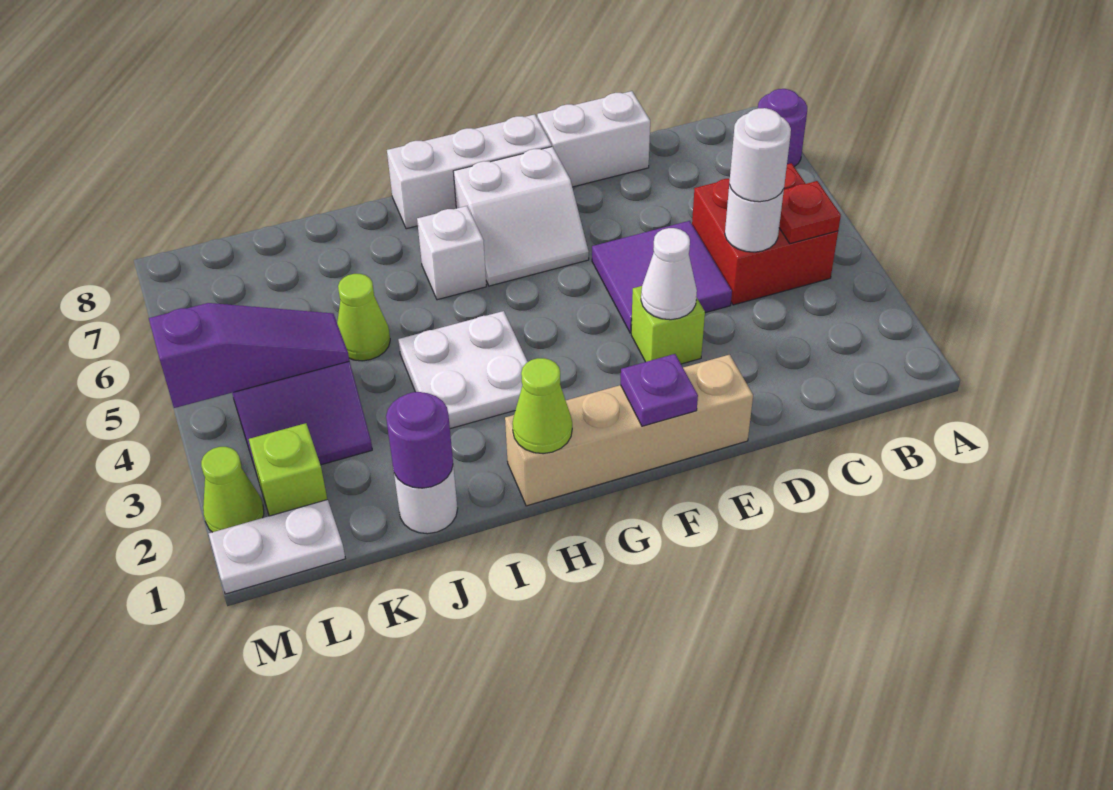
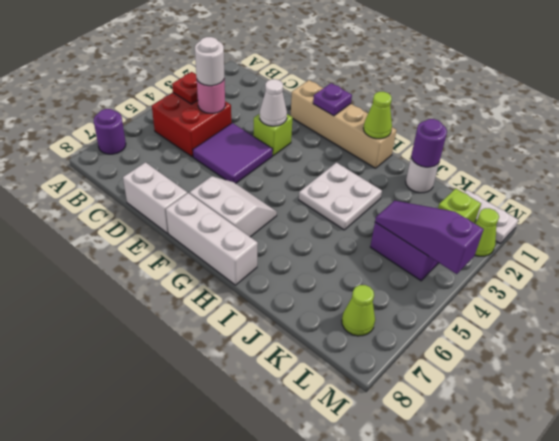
white round brick C4 level 2 -> pink round brick C4 level 2
white brick H6 level 1 -> none
lime cone J5 level 1 -> lime cone L7 level 1

